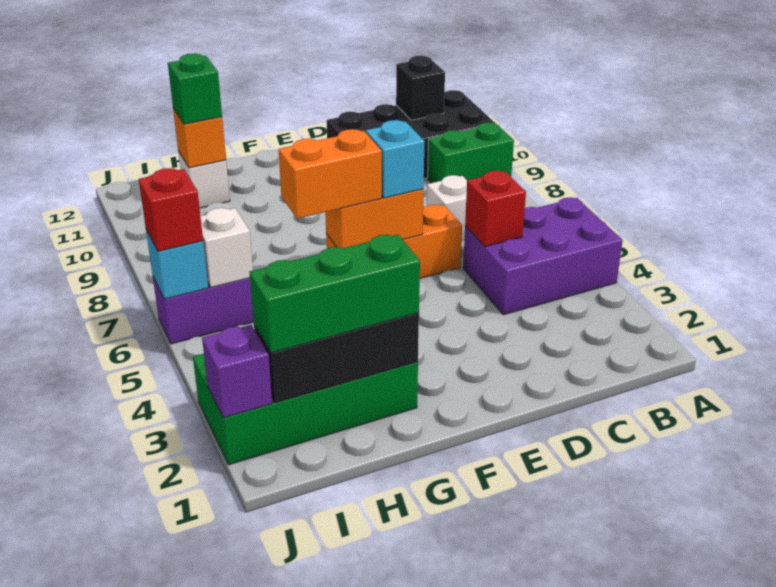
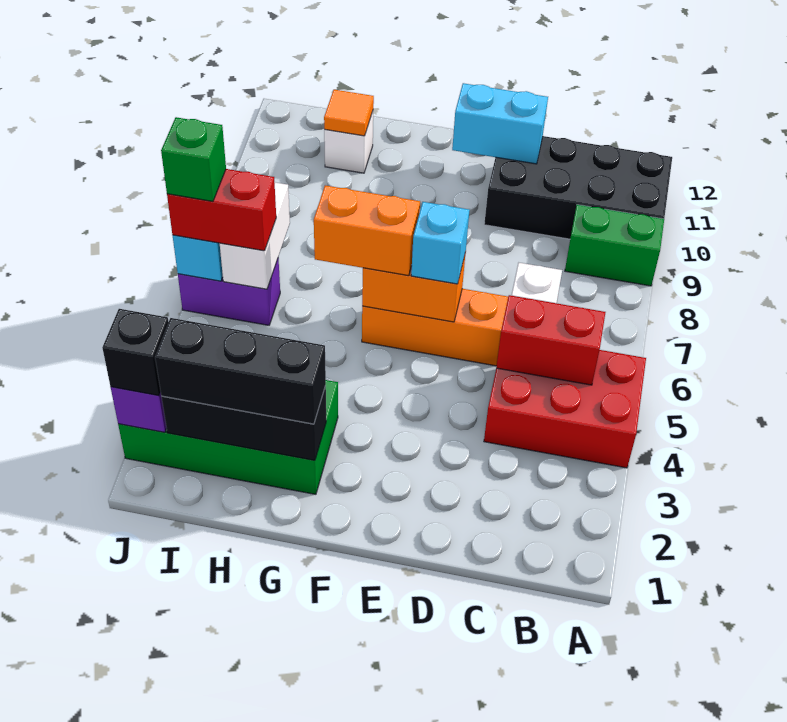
purple brick A4:C5 level 1 -> red brick A4:C5 level 1
black brick B11 level 2 -> black brick J2 level 3
red brick C5 level 2 -> red brick B5:C5 level 2
none -> cyan brick D11:E11 level 2
green brick G2:I2 level 3 -> black brick G2:I2 level 3
orange brick H11 level 2 -> orange tile H11 level 2
green brick H11 level 3 -> green brick J6 level 4
white brick I6 level 2 -> white brick I6:I7 level 2
red brick J6 level 3 -> red brick I6:J6 level 3

